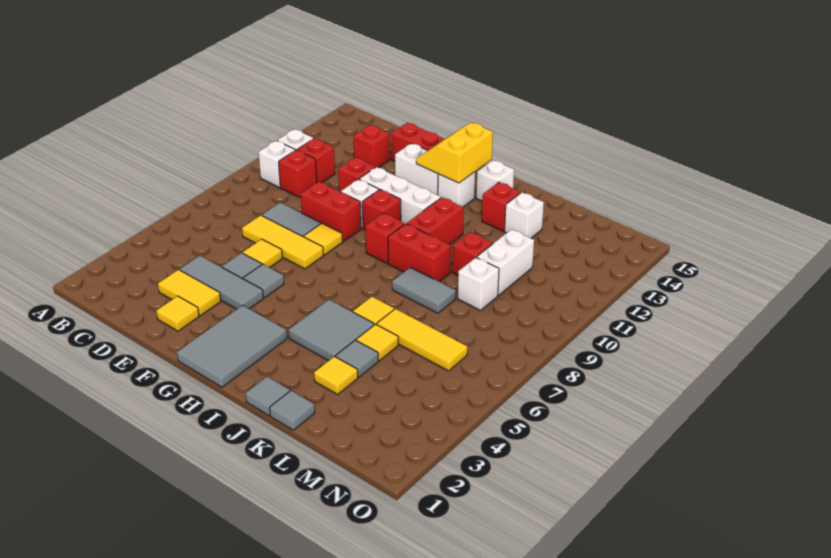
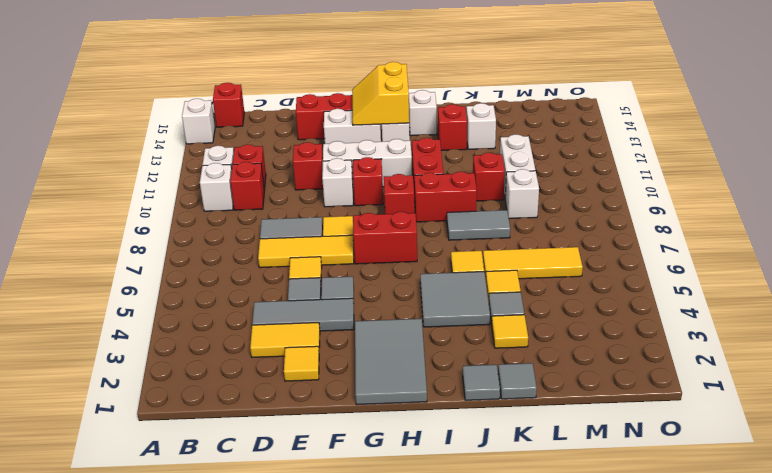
none -> white brick A14 level 1
red brick D13 level 1 -> red brick B15 level 1
red brick E9:F9 level 1 -> red brick G7:H7 level 1

